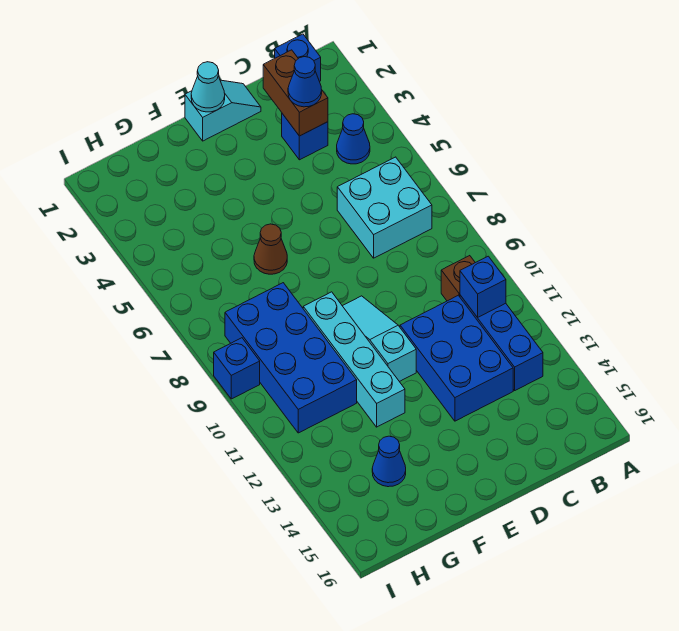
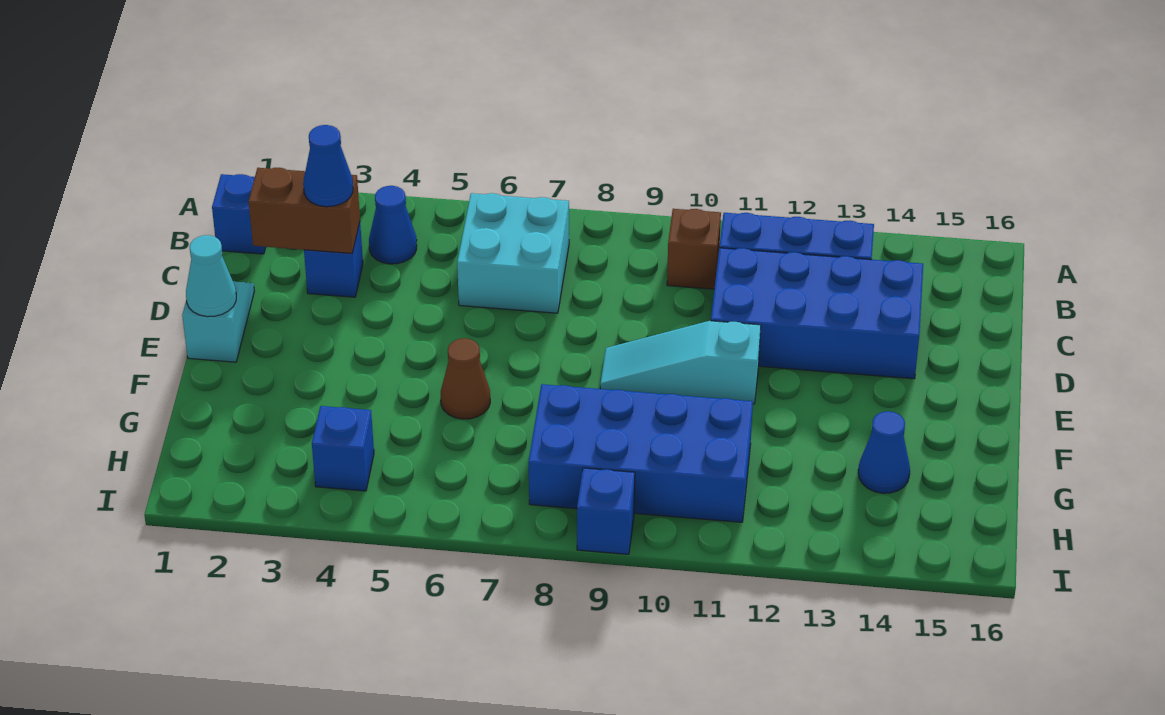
blue brick B11 level 2 -> blue brick H4 level 1
blue brick C11:D13 level 1 -> blue brick C11:D14 level 1
cyan brick F9:F12 level 1 -> none

